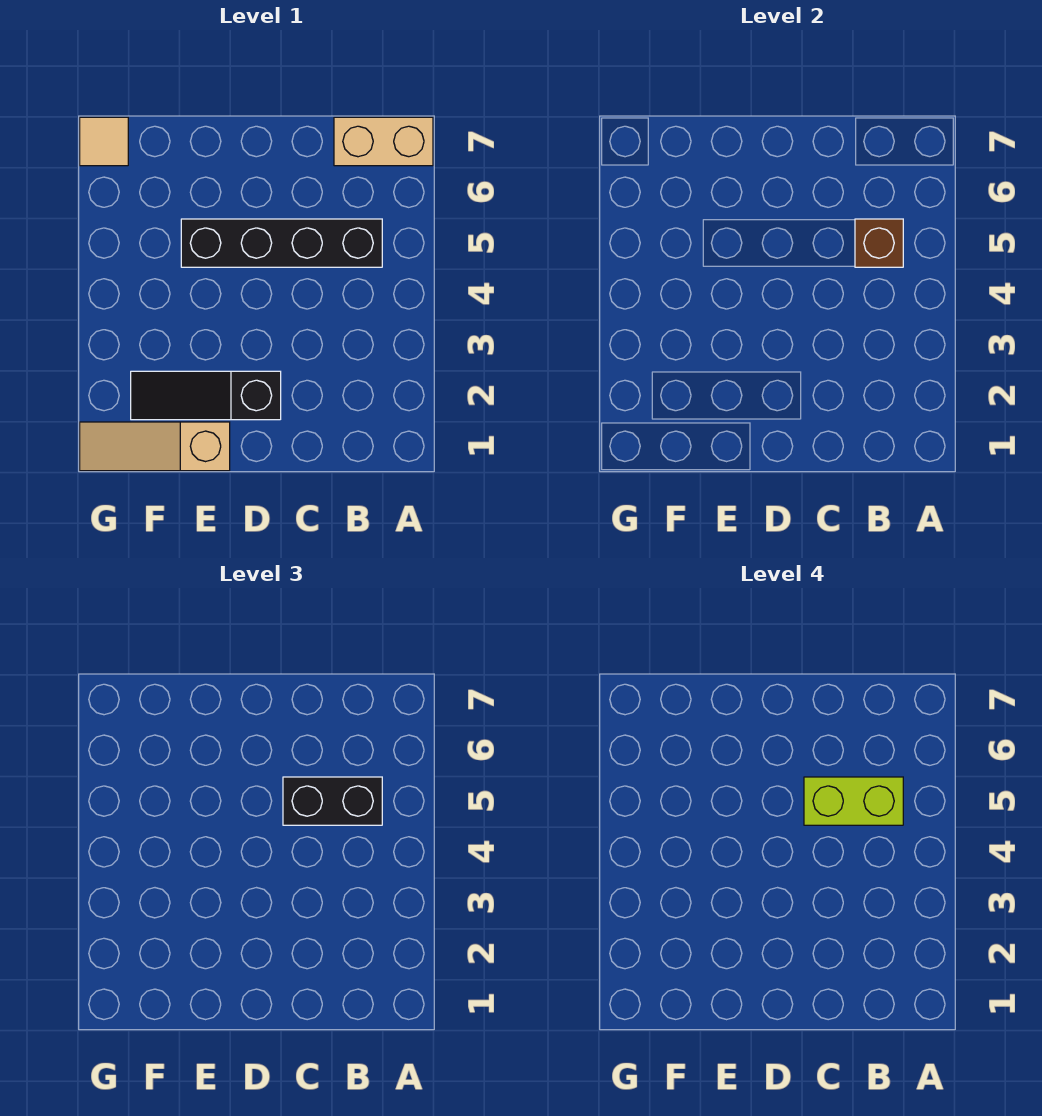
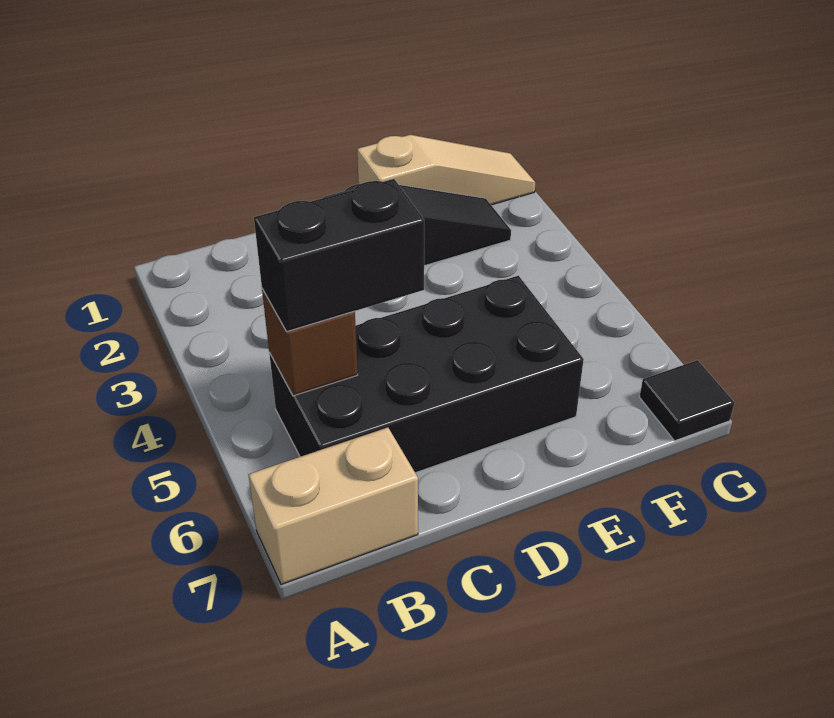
black brick B5:E5 level 1 -> black brick B5:E6 level 1
lime brick B5:C5 level 4 -> none
tan tile G7 level 1 -> black tile G7 level 1

